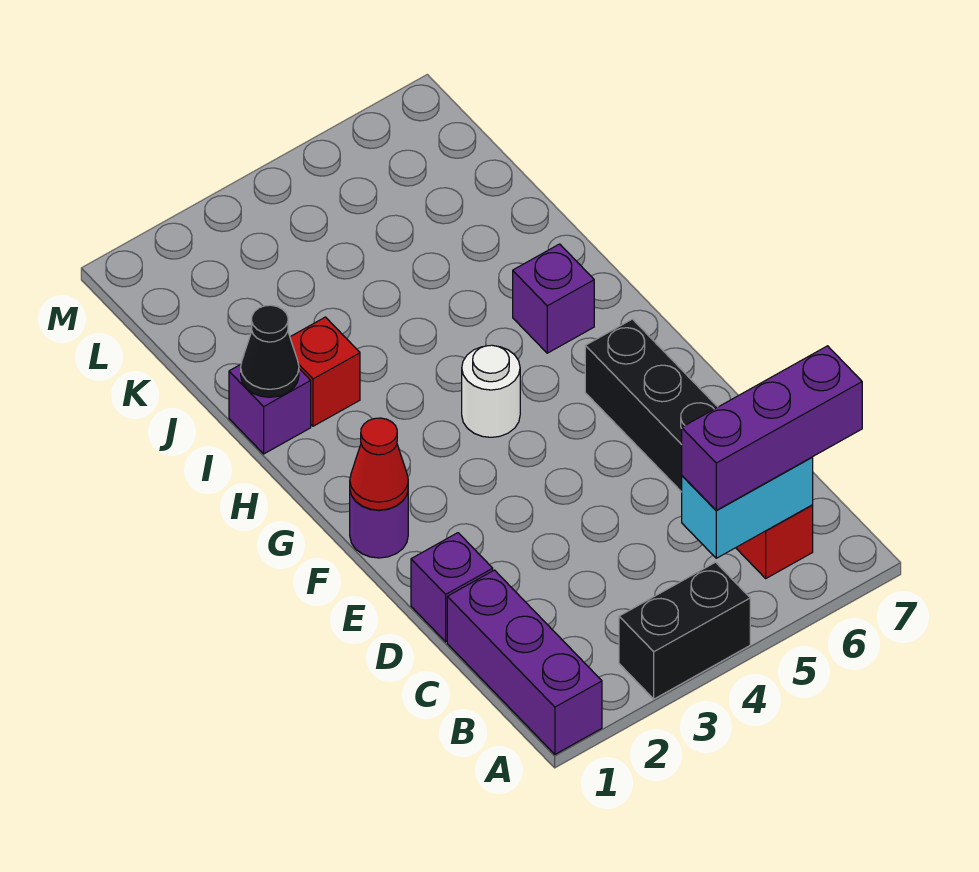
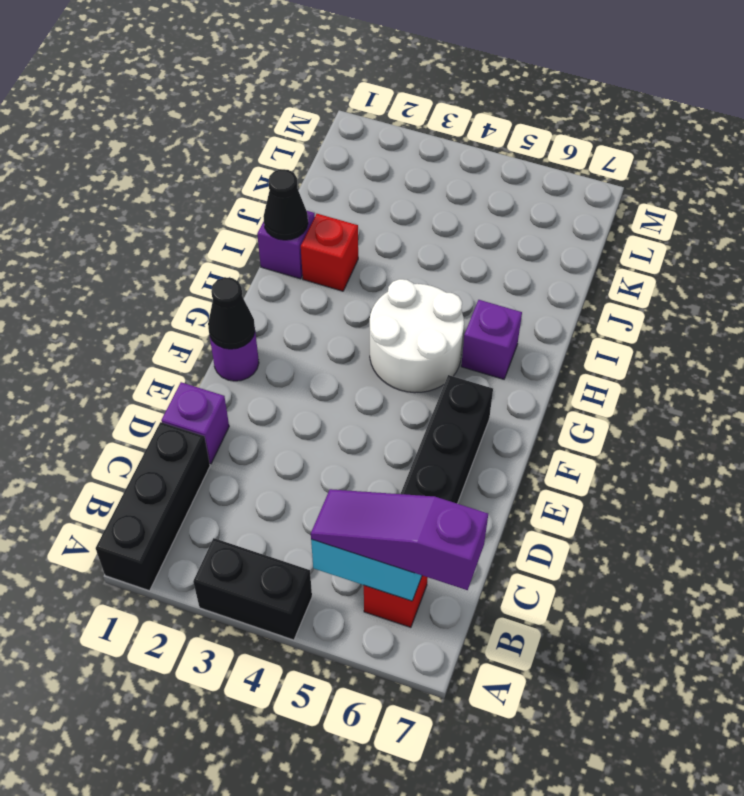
purple brick A1:C1 level 1 -> black brick A1:C1 level 1
purple brick B5:B7 level 3 -> purple slope B5:B7 level 3 top 7
red cone F1 level 2 -> black cone F1 level 2
white round brick G4 level 1 -> white round brick G4:H5 level 1

